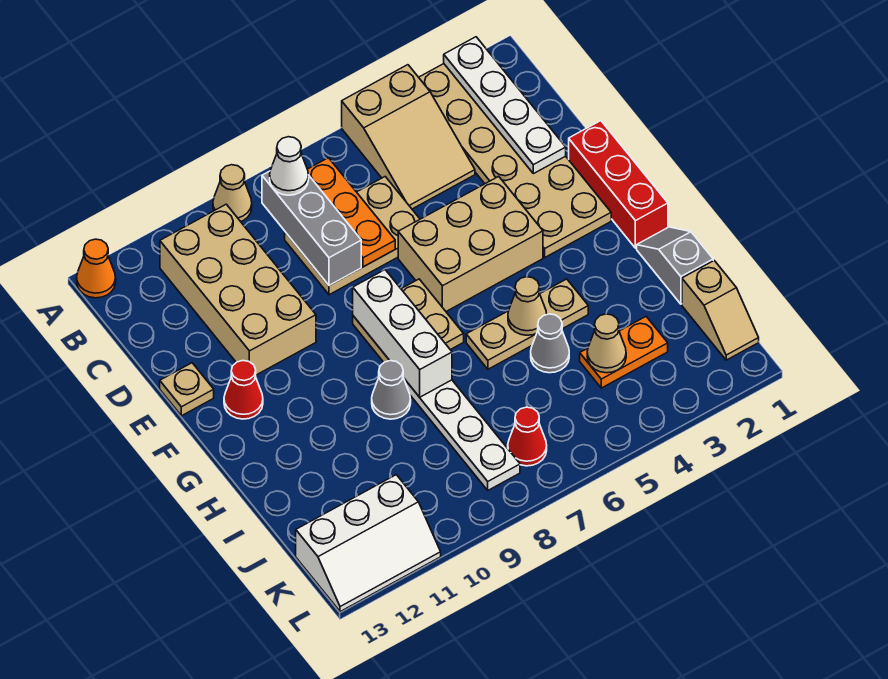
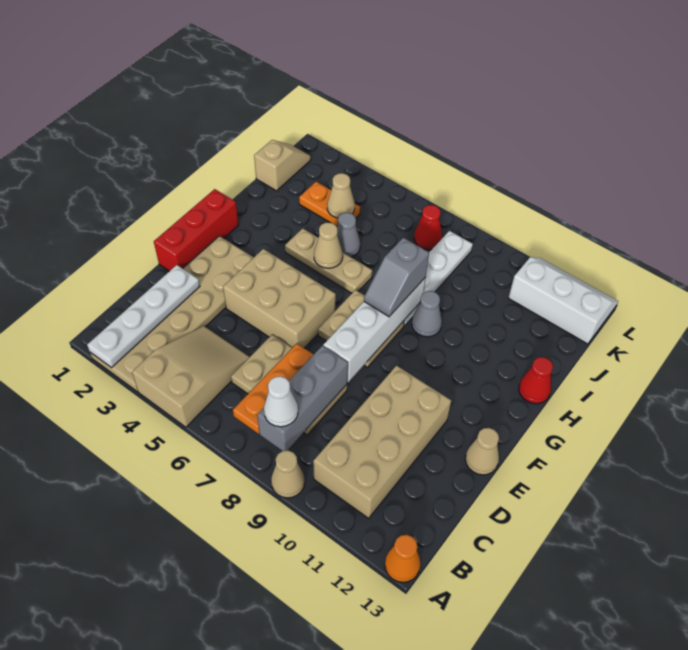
tan plate E13 level 1 -> tan cone E13 level 1
white brick F8:H8 level 2 -> white brick E8:H8 level 2
red cone F12 level 1 -> red cone H13 level 1
grey slope H1:I1 level 1 top I -> grey slope G8:H8 level 3 top H

